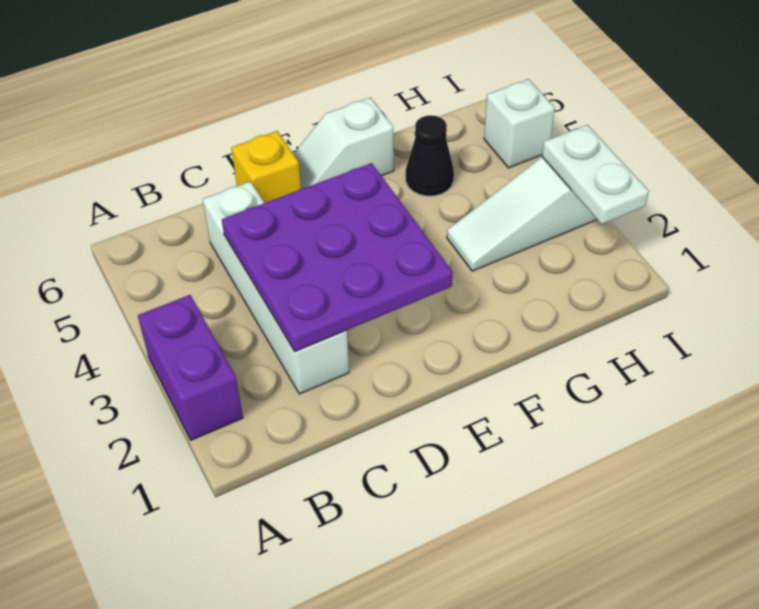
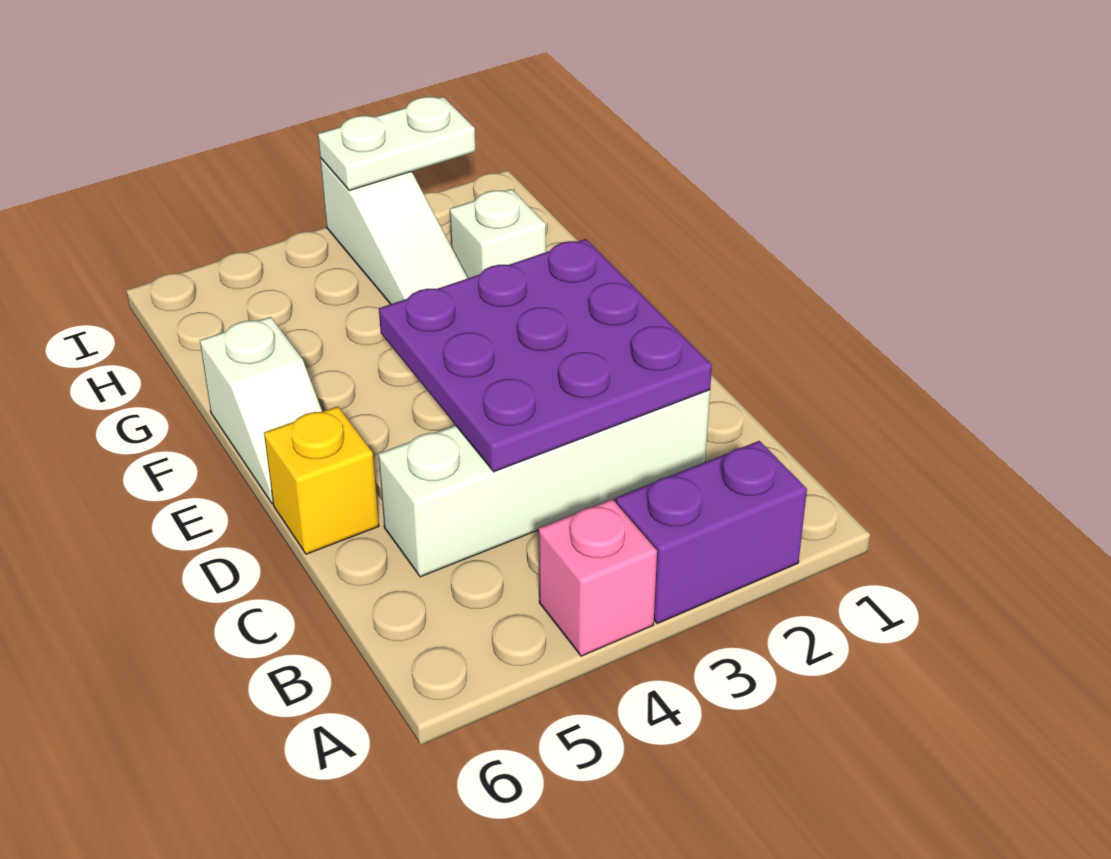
none -> pink brick A4 level 1
black cone G5 level 1 -> none
white brick I5 level 1 -> white brick G2 level 1

